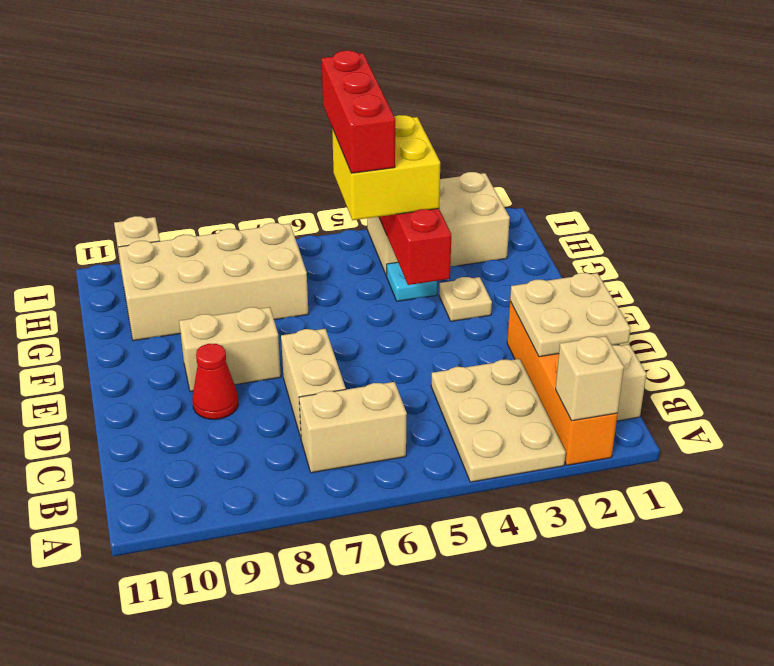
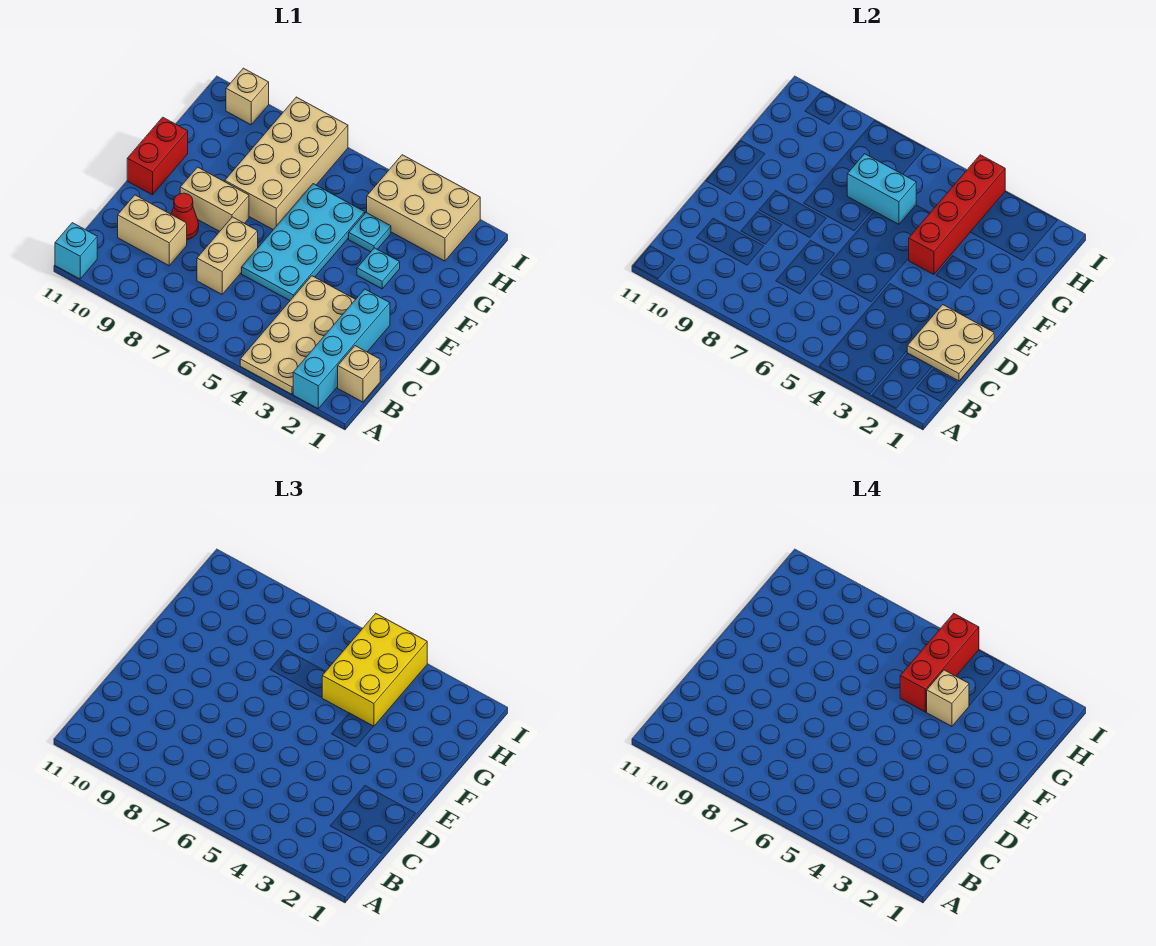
orange brick A2:D2 level 1 -> cyan brick A2:D2 level 1
tan brick A2 level 2 -> tan brick G4 level 4
tan plate A3:C4 level 1 -> tan plate A3:D4 level 1
none -> cyan brick A11 level 1
tan brick B6:B7 level 1 -> tan brick C9:C10 level 1
none -> cyan plate D5:G6 level 1
none -> red brick E11:F11 level 1
tan plate F3 level 1 -> cyan plate F3 level 1
yellow brick G4:H5 level 3 -> yellow brick G4:I5 level 3
none -> cyan brick G6:G7 level 2
tan brick G7:H10 level 1 -> tan brick F7:I8 level 1

